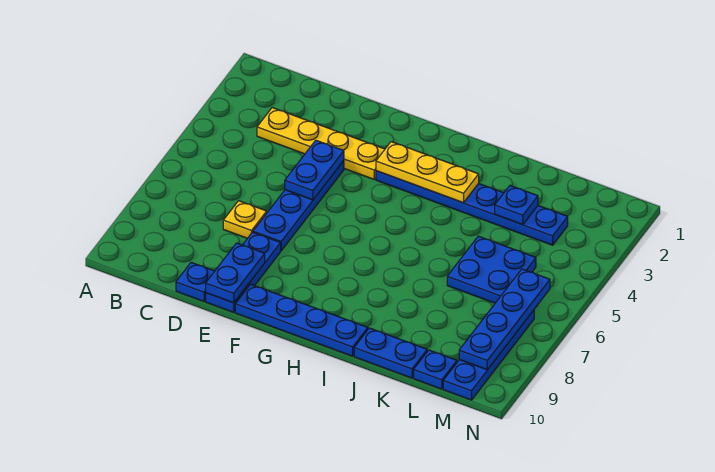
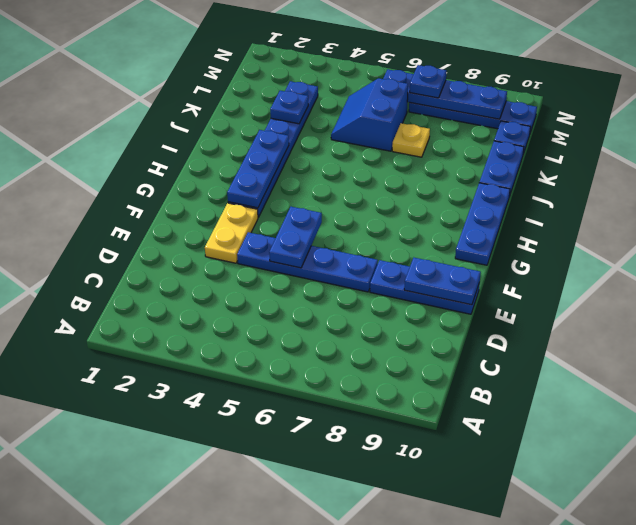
yellow plate C3:F3 level 1 -> yellow plate E3:F3 level 1
yellow plate D7 level 1 -> yellow plate K7 level 1
blue plate D10 level 1 -> blue plate M7 level 3
blue plate E4:E5 level 2 -> blue plate E5:F5 level 2
blue plate F10:I10 level 1 -> blue plate G10:I10 level 1
yellow plate G3:I3 level 2 -> blue plate G3:I3 level 2
blue plate K5:L6 level 1 -> blue slope K5:L6 level 1 top 6

